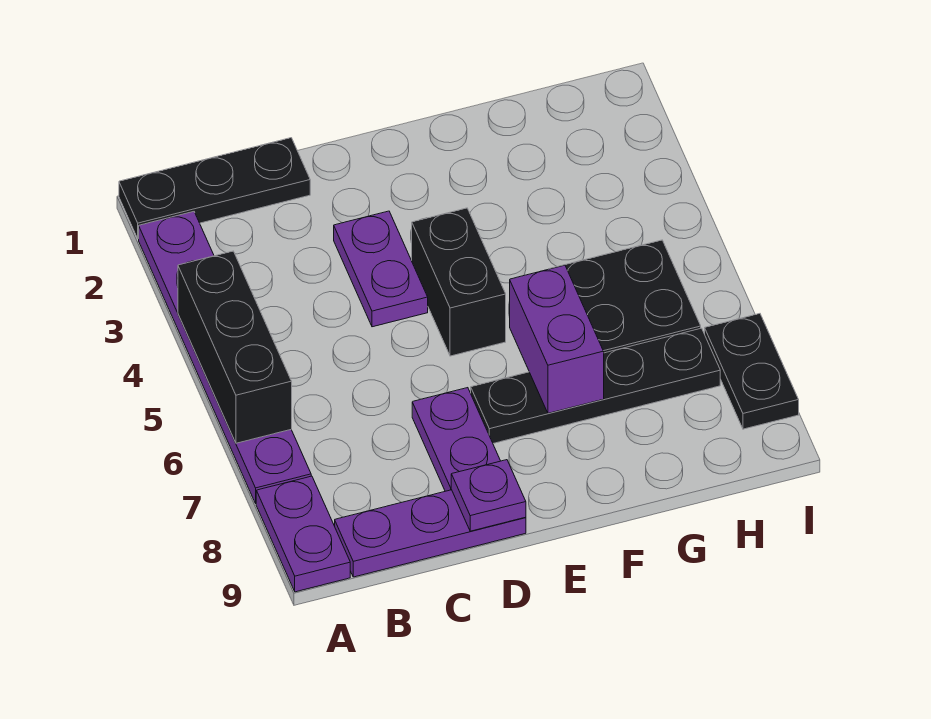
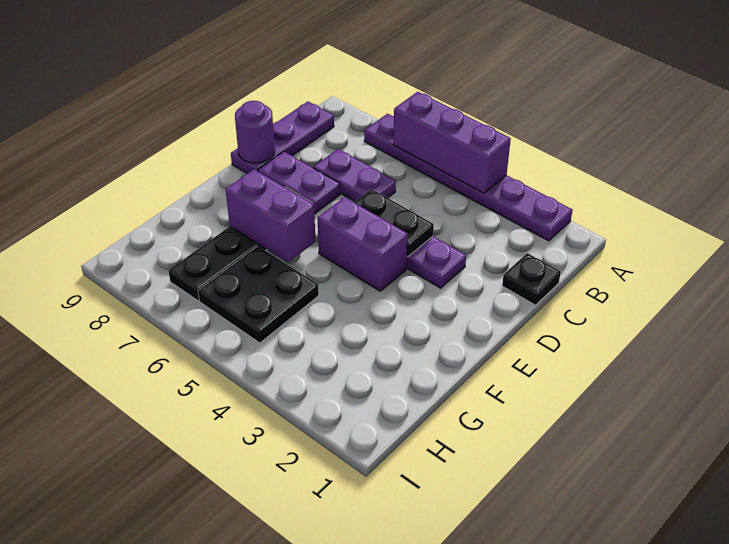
black plate A1:C1 level 1 -> black plate C1 level 1
black brick A4:A6 level 2 -> purple brick A4:A6 level 2
purple plate A8:A9 level 1 -> purple plate C6:C7 level 1
purple plate D9 level 2 -> purple round brick D9 level 2
black brick E4:E5 level 1 -> purple brick E4:E5 level 1
black plate I7:I8 level 1 -> black plate D4:D5 level 2

